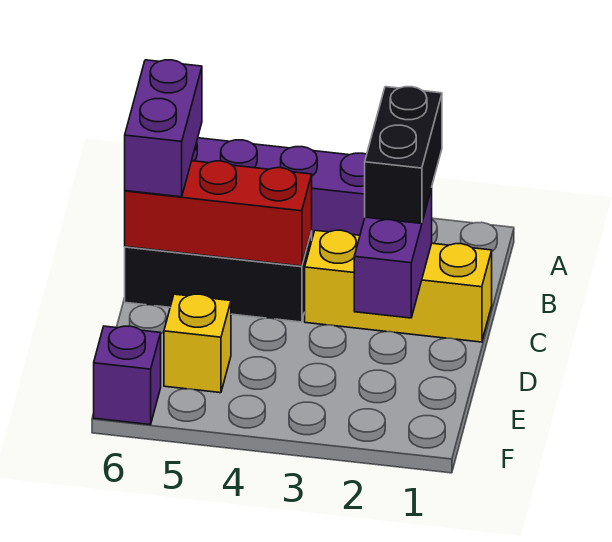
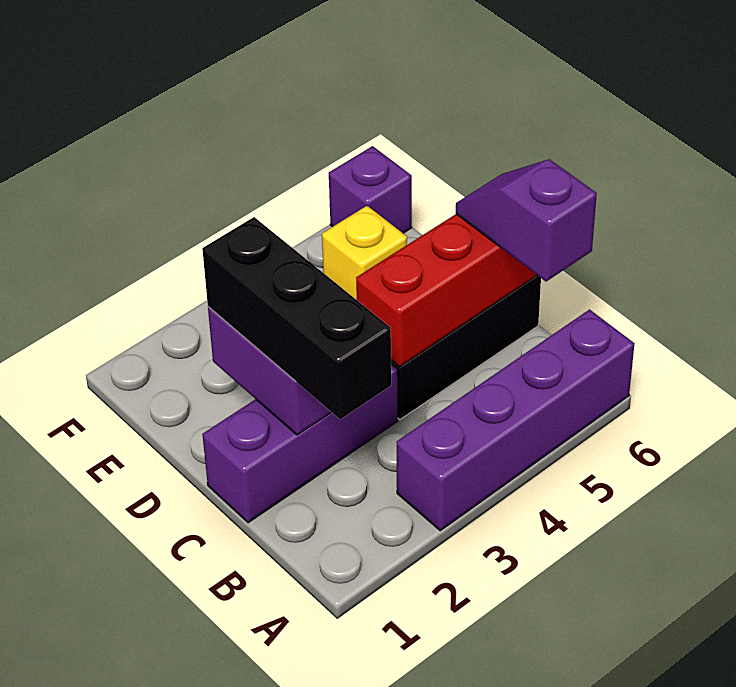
black brick B2:C2 level 3 -> black brick B2:D2 level 3
purple brick B6:C6 level 3 -> purple slope B6:C6 level 3 top B
yellow brick C1:C3 level 1 -> purple brick C1:C3 level 1

